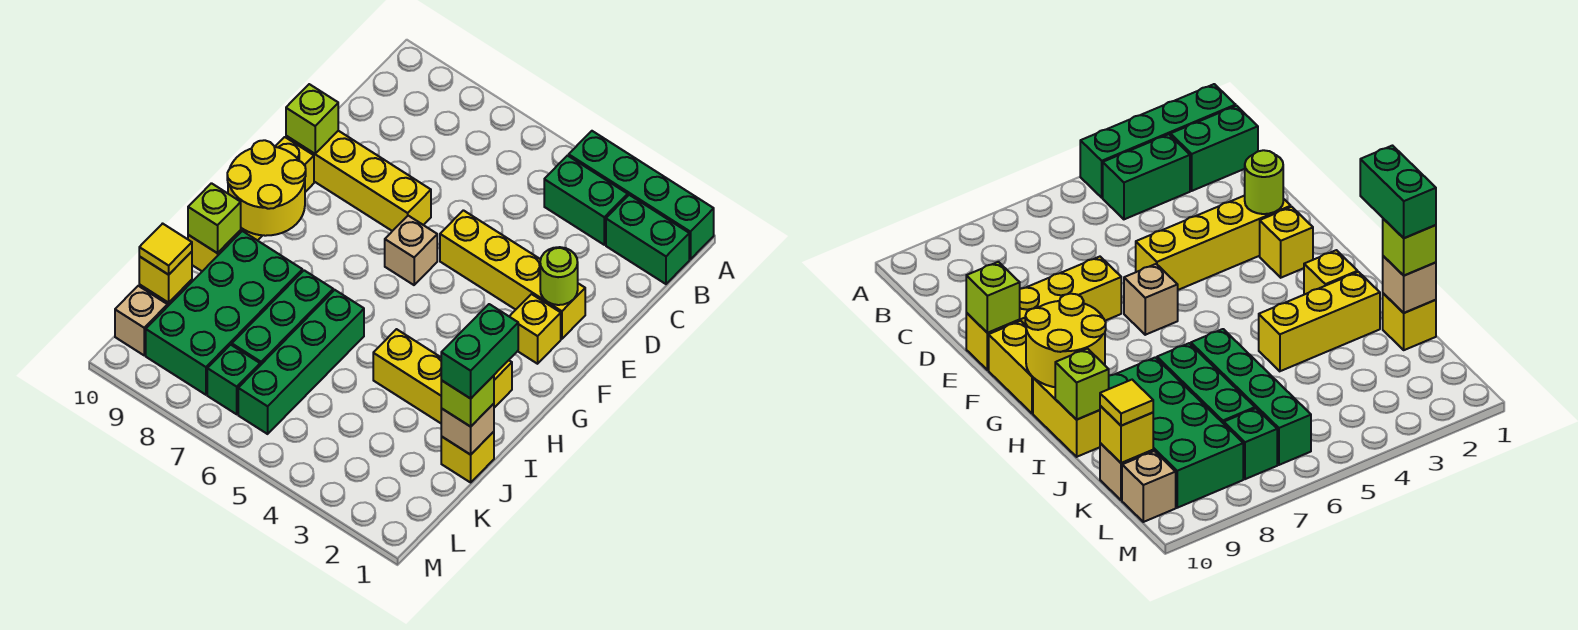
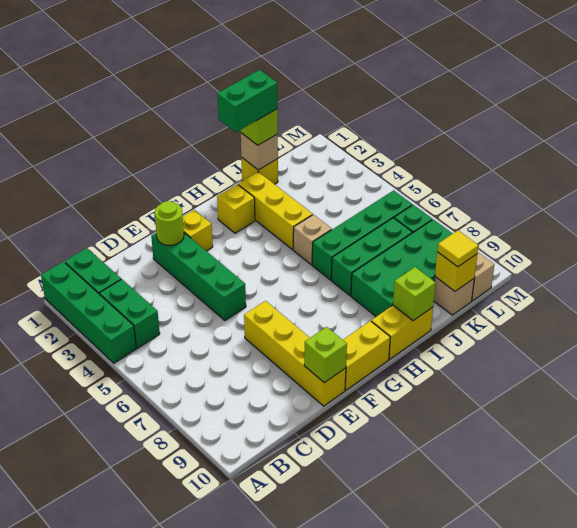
yellow brick E2:E5 level 1 -> green brick E2:E5 level 1
tan brick F6 level 1 -> tan brick I5 level 1
yellow round brick G9:H10 level 2 -> none

